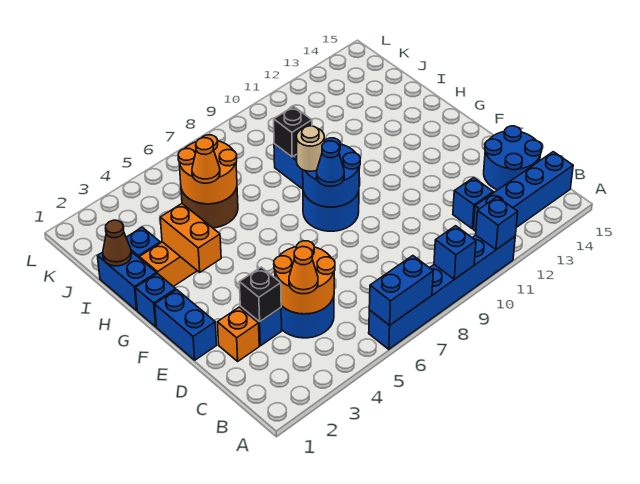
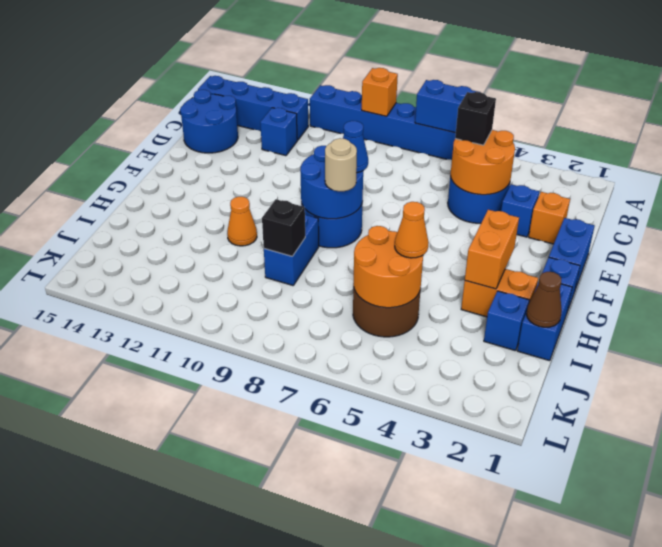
blue brick A9 level 2 -> orange brick A9 level 2
blue brick A11 level 2 -> none
orange cone C4 level 3 -> orange cone H11 level 1
black brick D3 level 2 -> black brick C5 level 3

